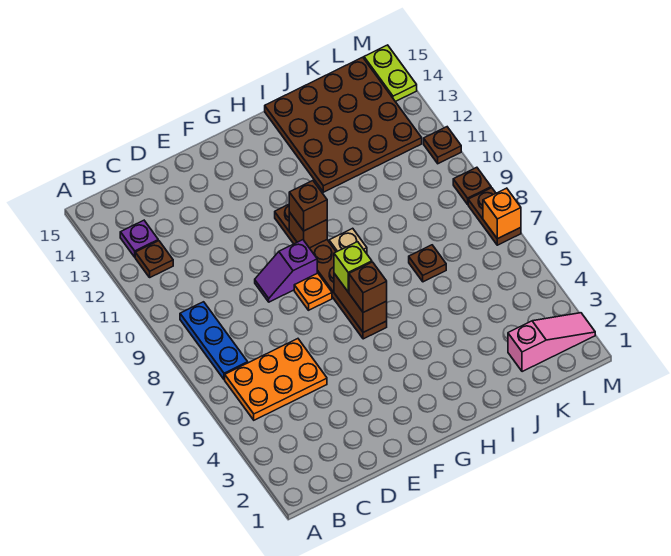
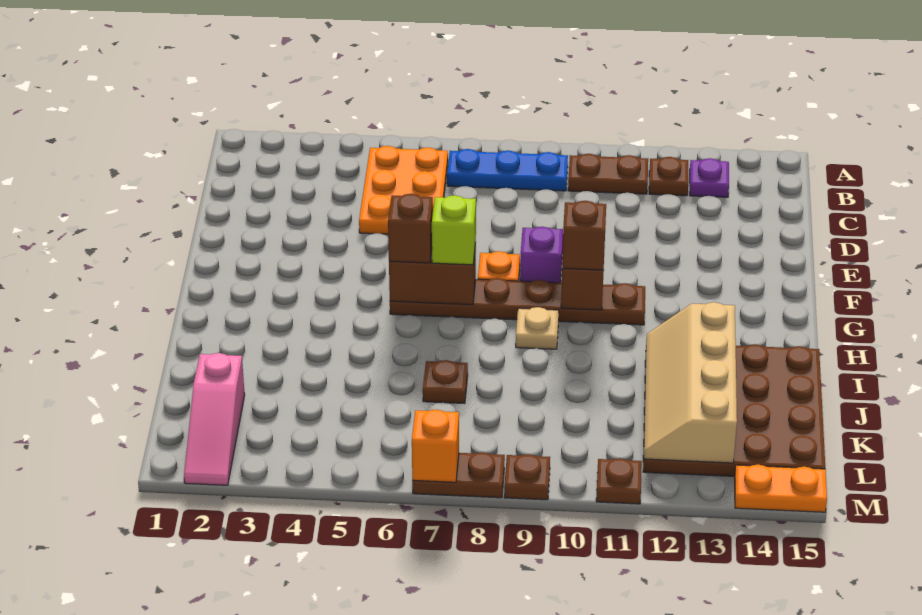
none -> brown plate B10:B11 level 1
none -> tan slope I12:L13 level 2 top 13
lime plate M14:M15 level 1 -> orange plate M14:M15 level 1

